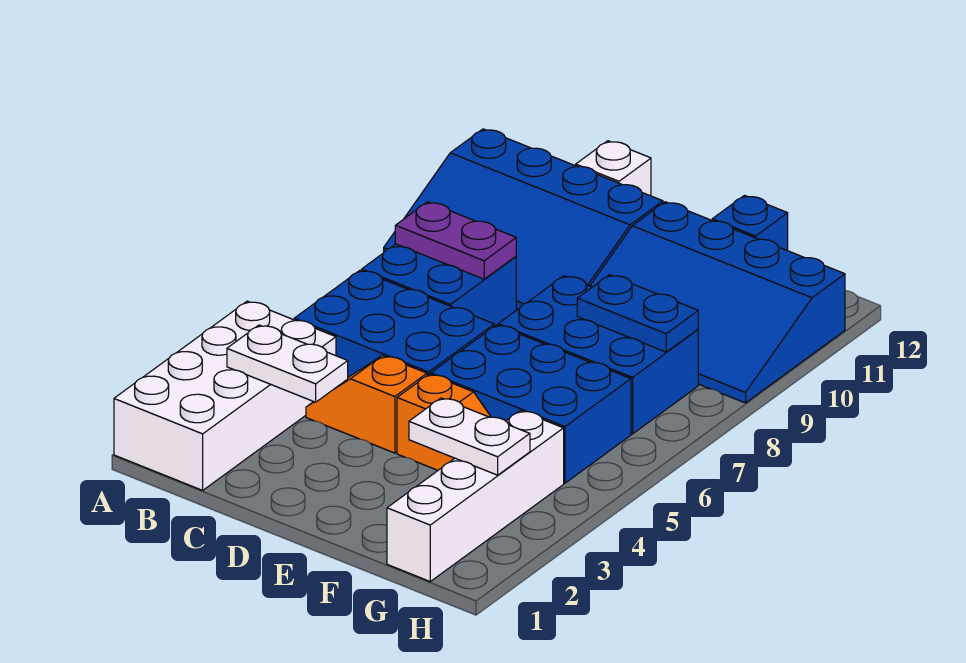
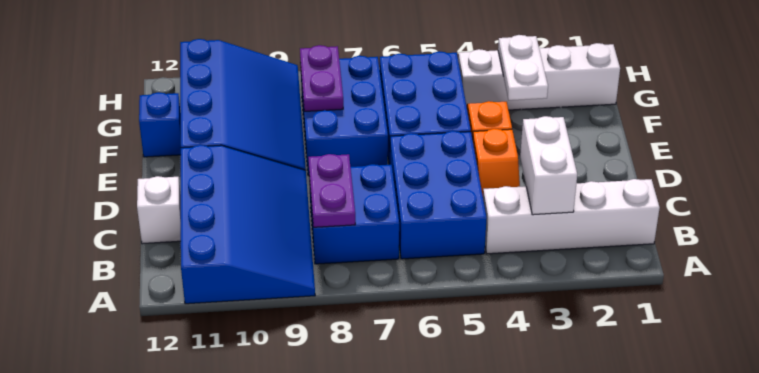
white brick A1:B4 level 1 -> white brick B1:B4 level 1
white plate B3:C3 level 2 -> white brick B3:C3 level 2
blue plate F8:G8 level 2 -> purple plate F8:G8 level 2

